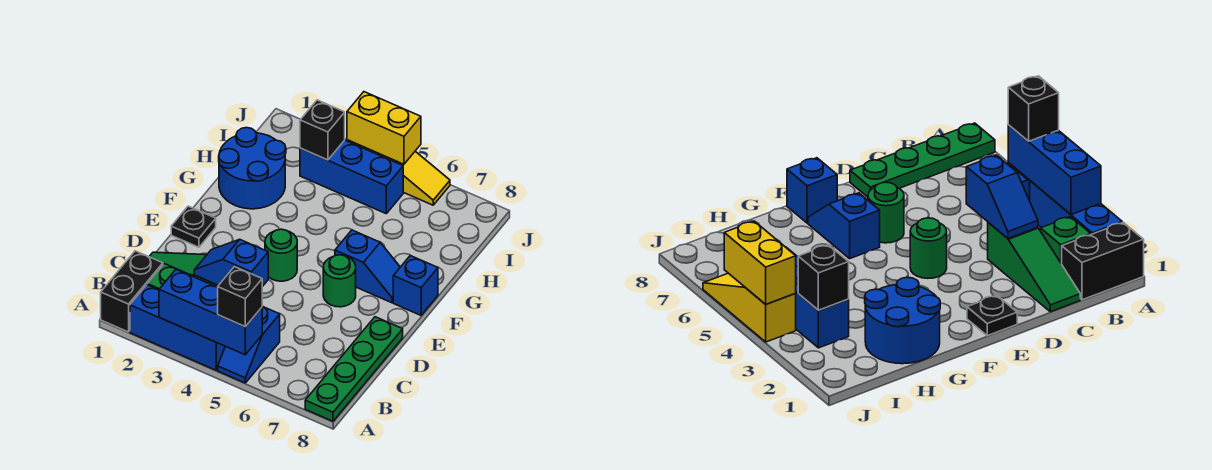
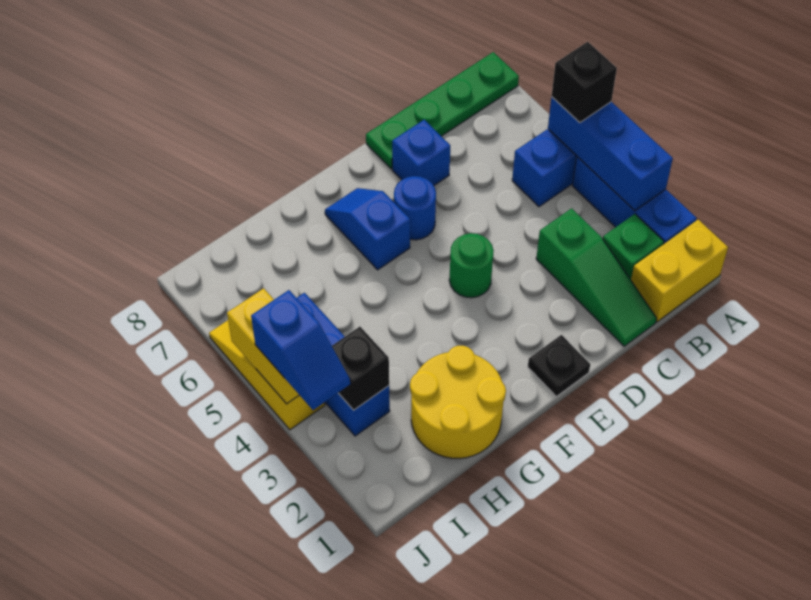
black brick A1:B1 level 1 -> yellow brick A1:B1 level 1
blue slope C3:C4 level 2 top 4 -> blue slope J3:J4 level 3 top 4
green round brick E6 level 1 -> blue round brick E6 level 1
blue brick F8 level 1 -> blue brick D7 level 1
blue round brick G1:H2 level 1 -> yellow round brick G1:H2 level 1

